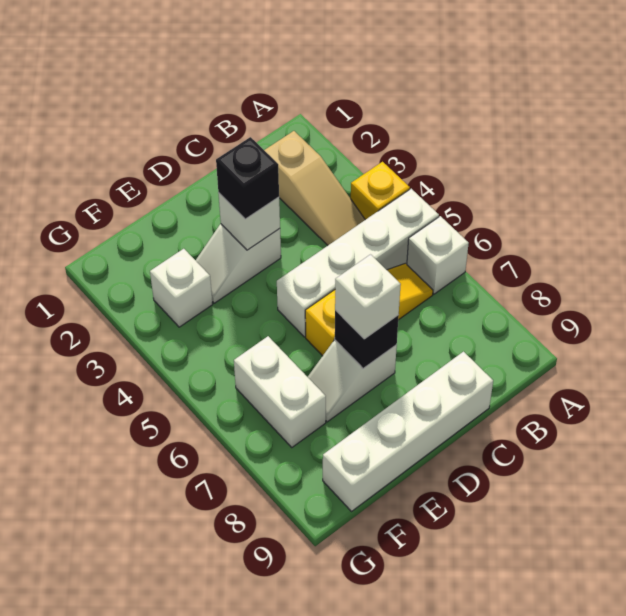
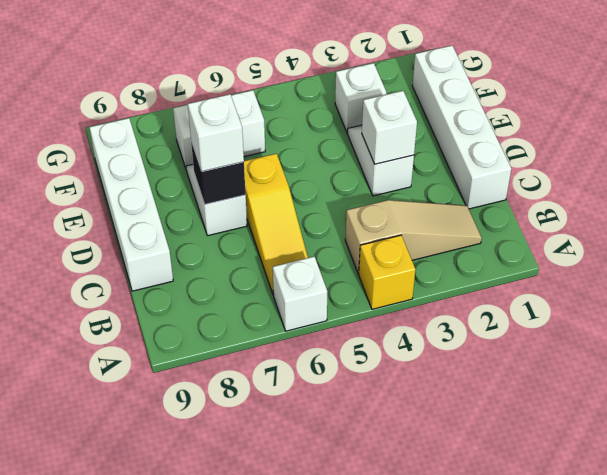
white brick A5:D5 level 1 -> white brick C1:F1 level 1
tan slope B2:B4 level 1 top 2 -> tan slope B2:B4 level 1 top 4
black brick D3 level 3 -> none

